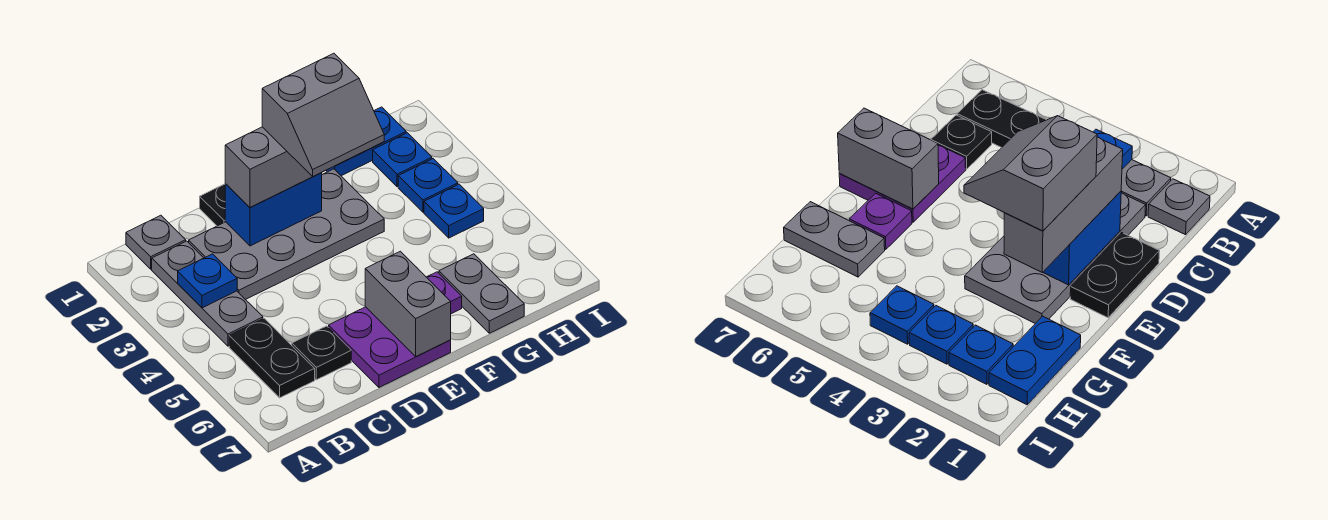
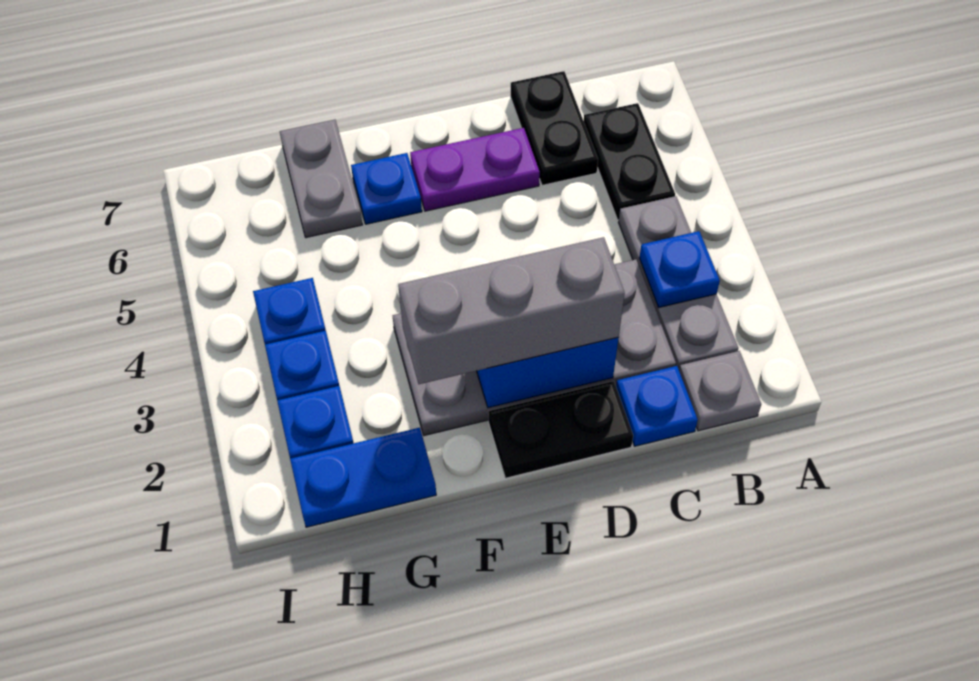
none -> blue plate C1 level 1
black plate C6 level 1 -> black plate C6:C7 level 1
purple plate D6:E7 level 1 -> purple plate D6:E6 level 1
grey slope E2:F3 level 4 top 2 -> none
grey brick E6:E7 level 2 -> none
purple plate F6 level 1 -> blue plate F6 level 1

